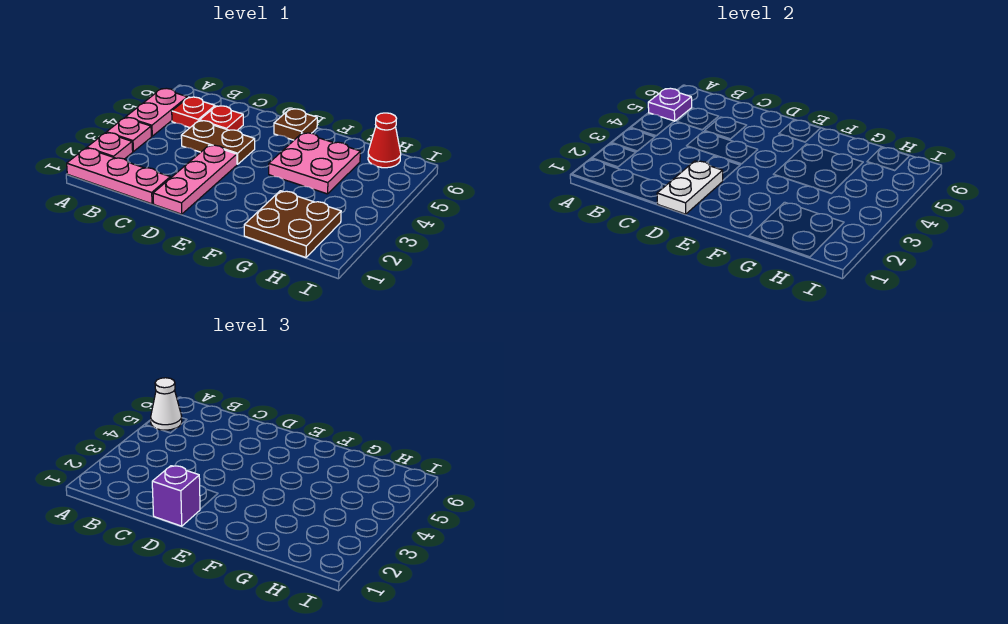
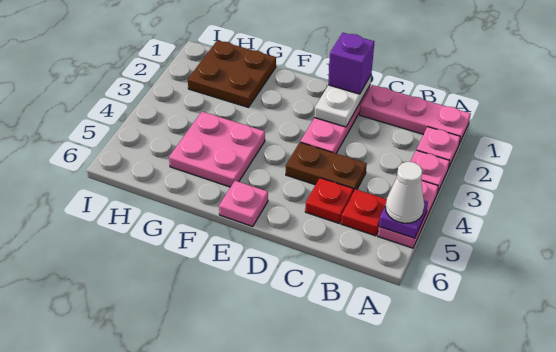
brown plate E6 level 1 -> pink plate E6 level 1
red cone H6 level 1 -> none

